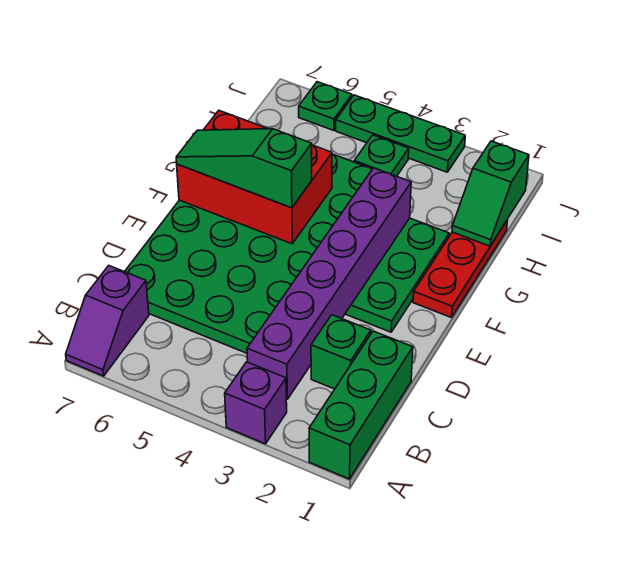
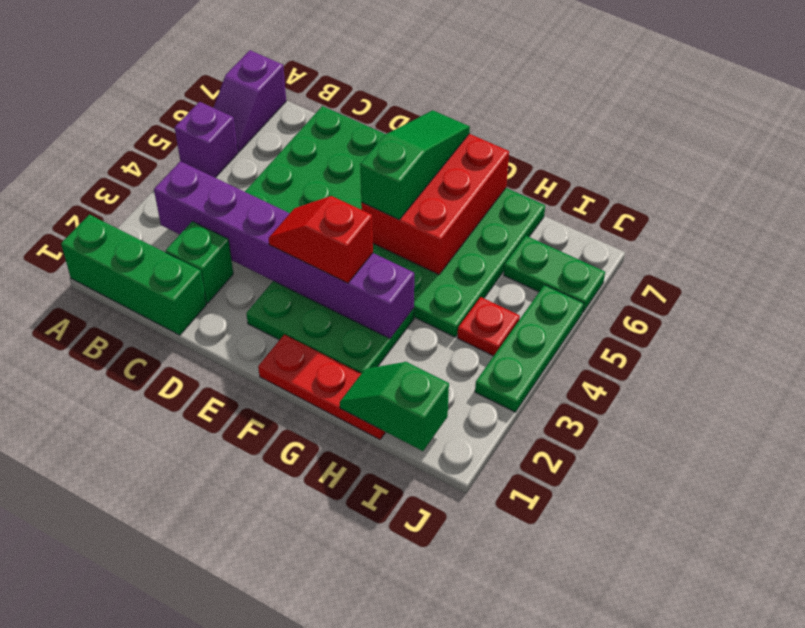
purple brick A3 level 1 -> purple brick A5 level 1
purple slope A7:B7 level 1 top B -> purple slope A6:A7 level 1 top 7
none -> red slope E3:F3 level 3 top F
green plate I4 level 1 -> red plate I4 level 1
green plate J6 level 1 -> green plate I6:J6 level 1

